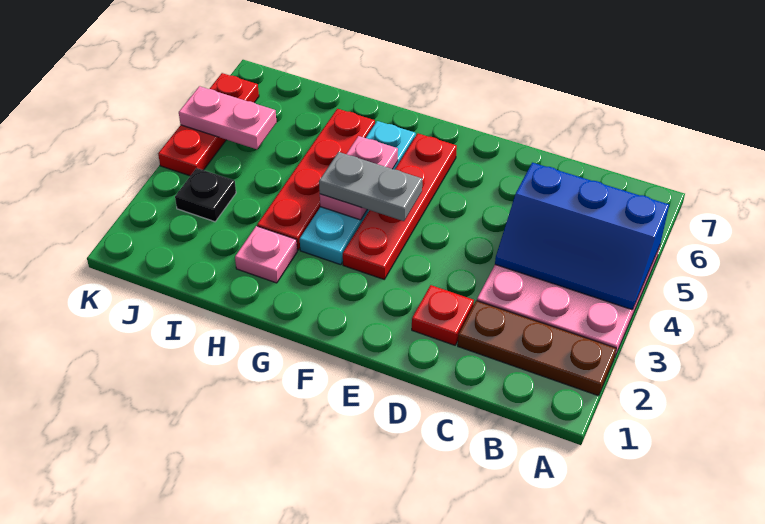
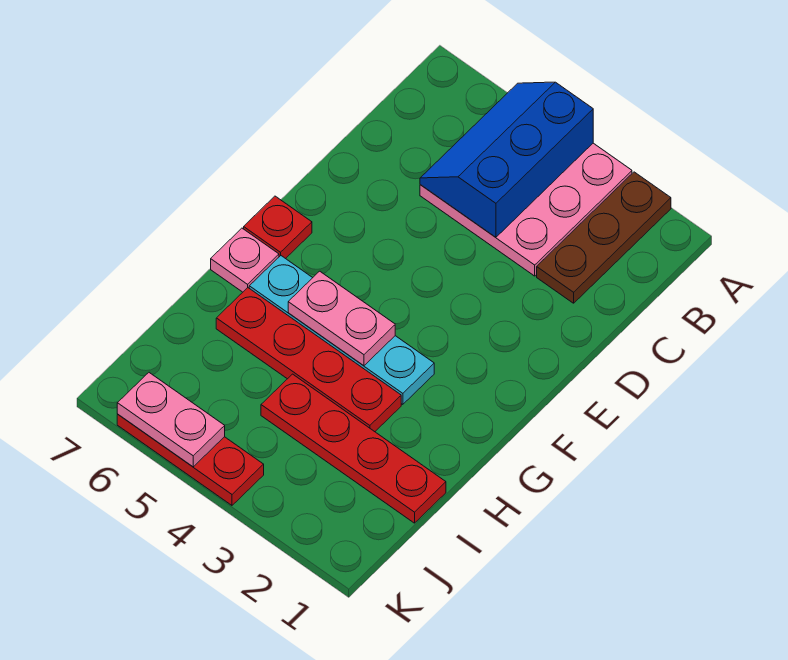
blue slope A4:C5 level 2 top 5 -> blue slope A4:C5 level 2 top 4
red plate D2 level 1 -> red plate F7 level 1
red plate F3:F6 level 1 -> red plate I1:I4 level 1
grey plate F4:G4 level 3 -> none
pink plate H2 level 1 -> pink plate G7 level 1
black plate J3 level 1 -> none
pink plate J5:K5 level 2 -> pink plate K5:K6 level 2

